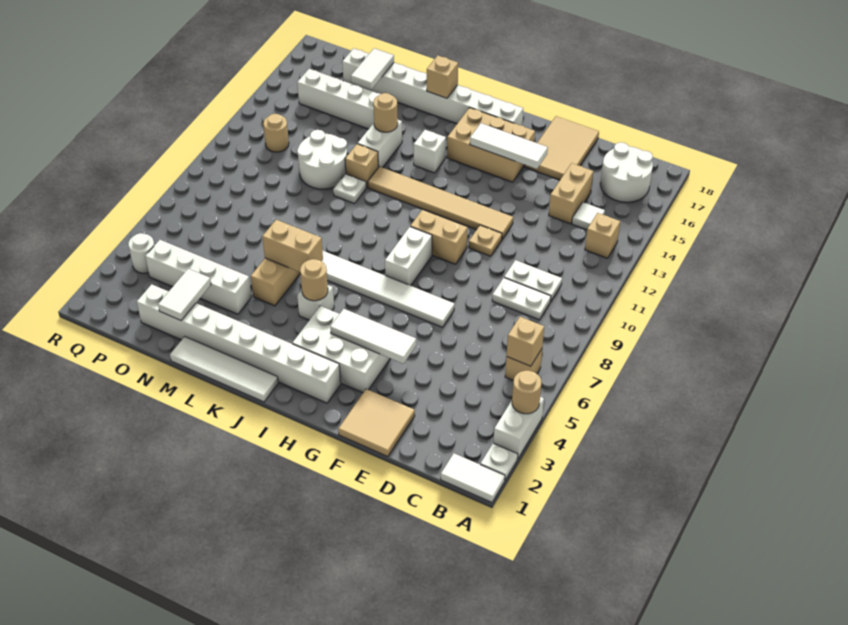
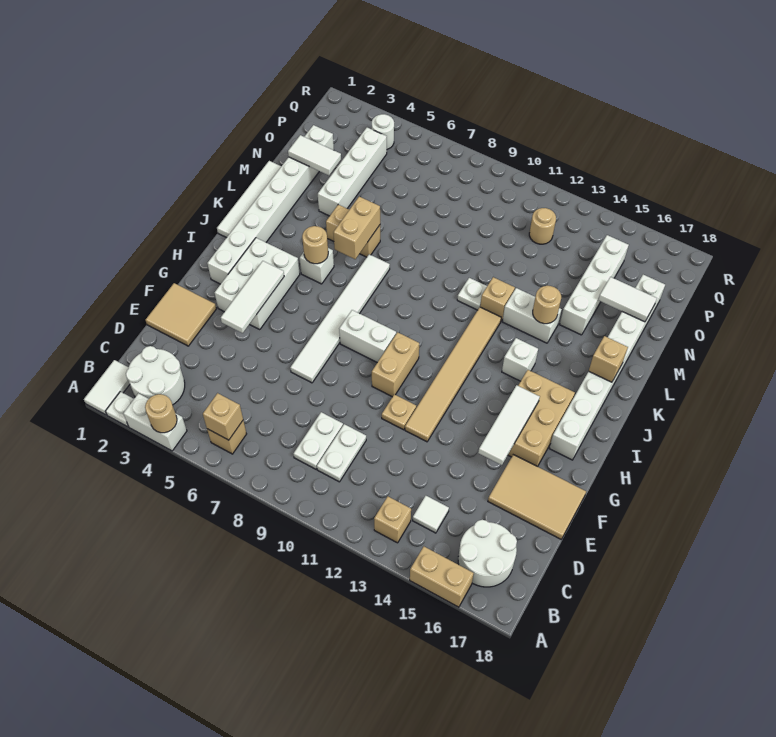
tan brick D14:D15 level 1 -> tan brick A15:A16 level 1
white round brick M11:N12 level 1 -> white round brick B2:C3 level 1

